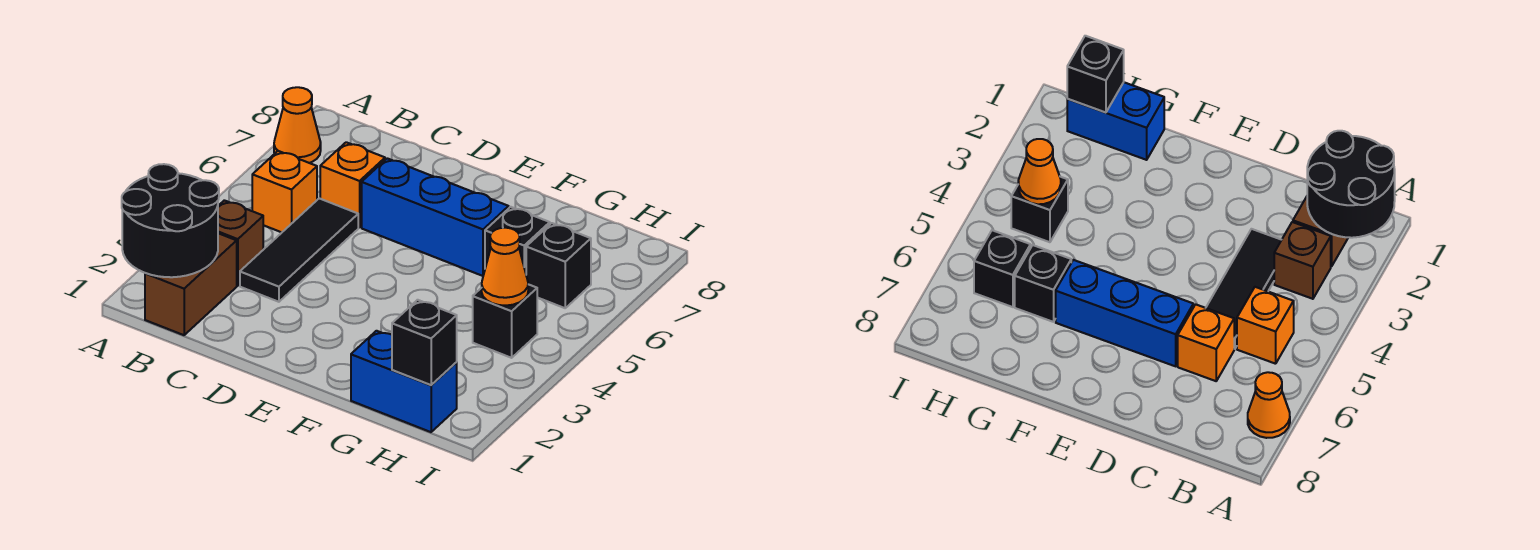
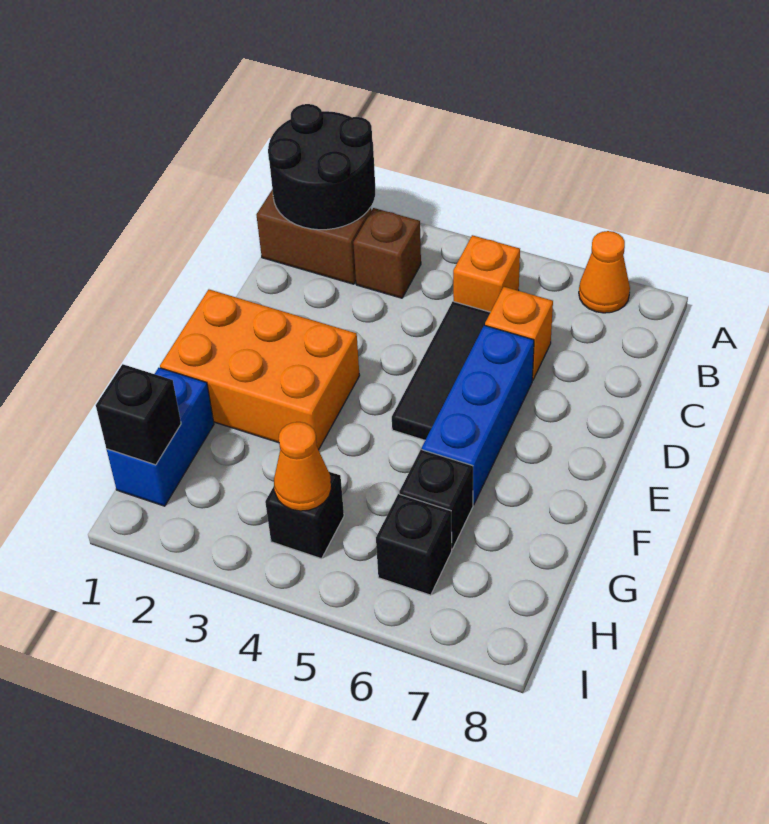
black tile C3:C5 level 1 -> black tile C5:E5 level 1
none -> orange brick E1:F3 level 1

